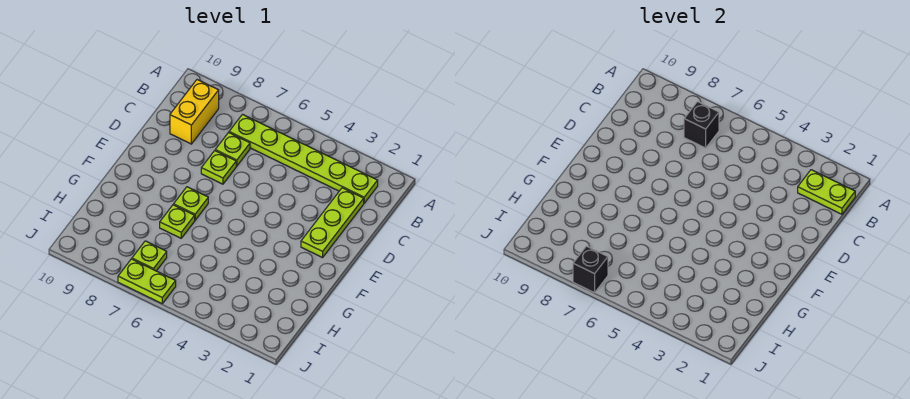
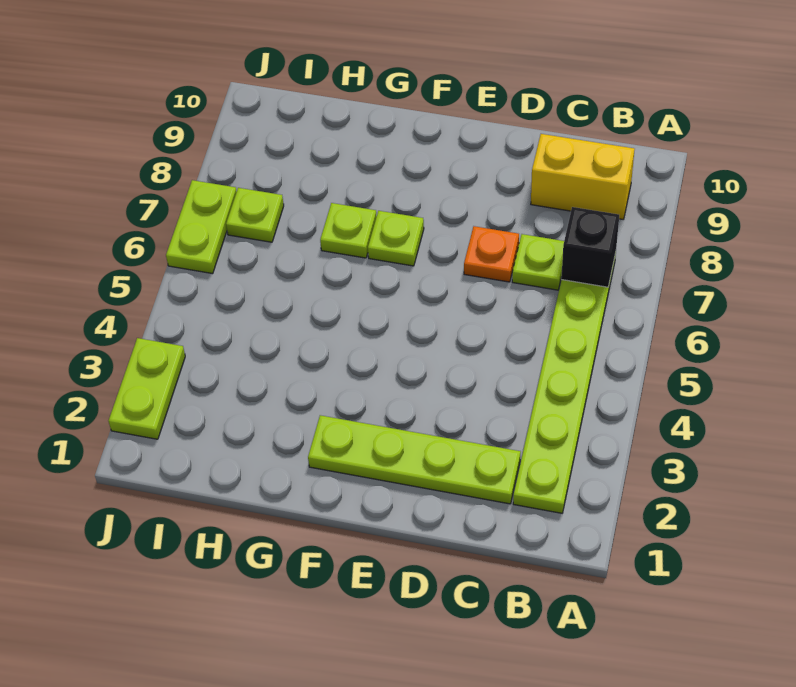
lime plate B1:B2 level 2 -> lime plate J2:J3 level 1
lime plate C2:E2 level 1 -> lime plate C2:F2 level 1
lime plate D7 level 1 -> orange plate D7 level 1
black brick J7 level 2 -> none

